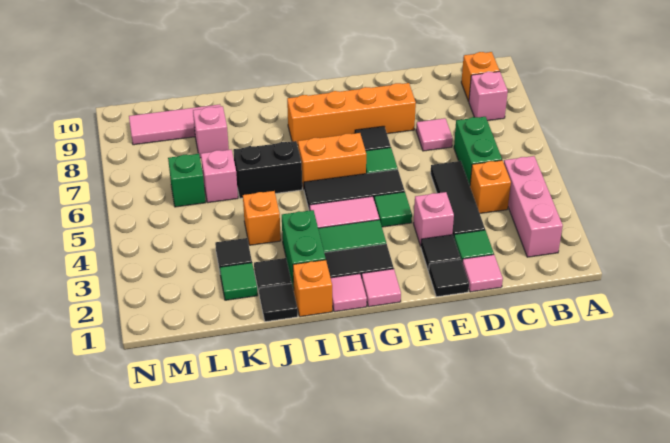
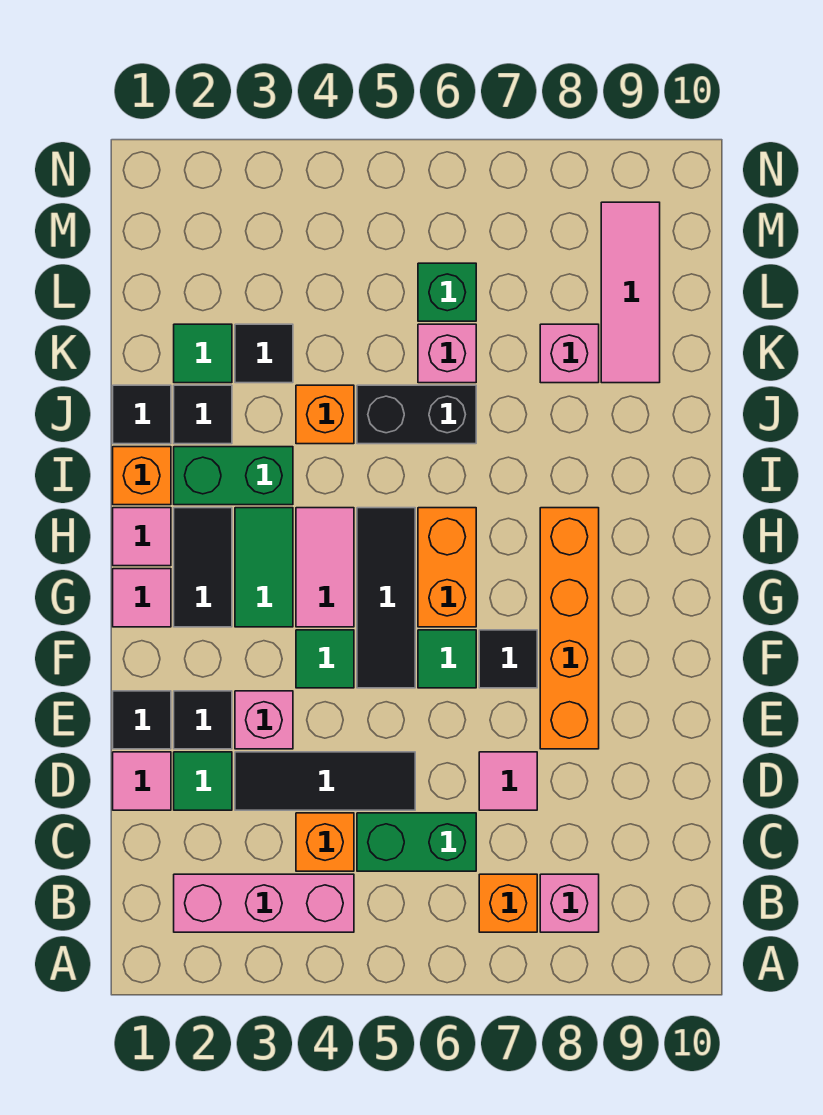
orange brick B9 level 1 -> orange brick B7 level 1
black brick I6:J6 level 1 -> black brick J5:J6 level 1

